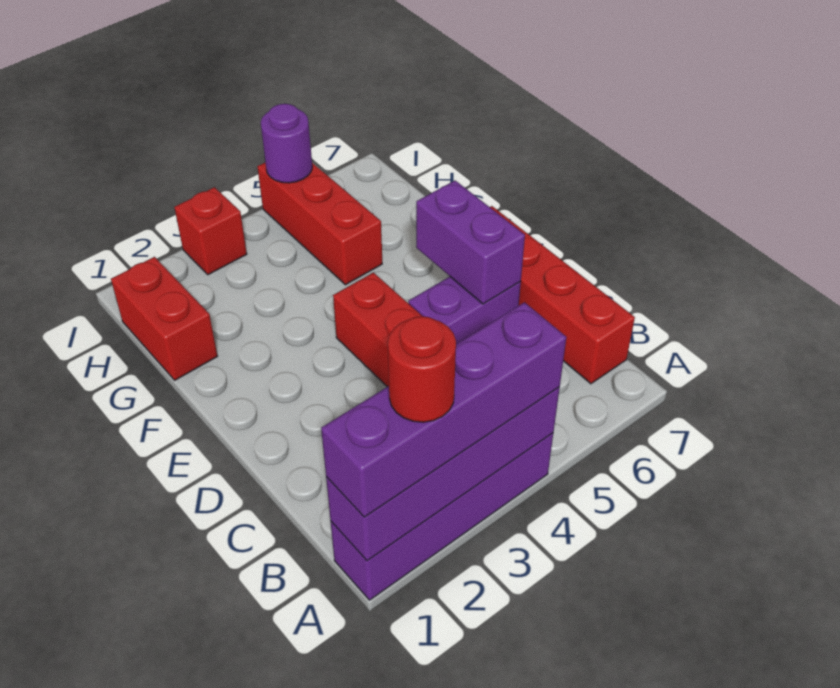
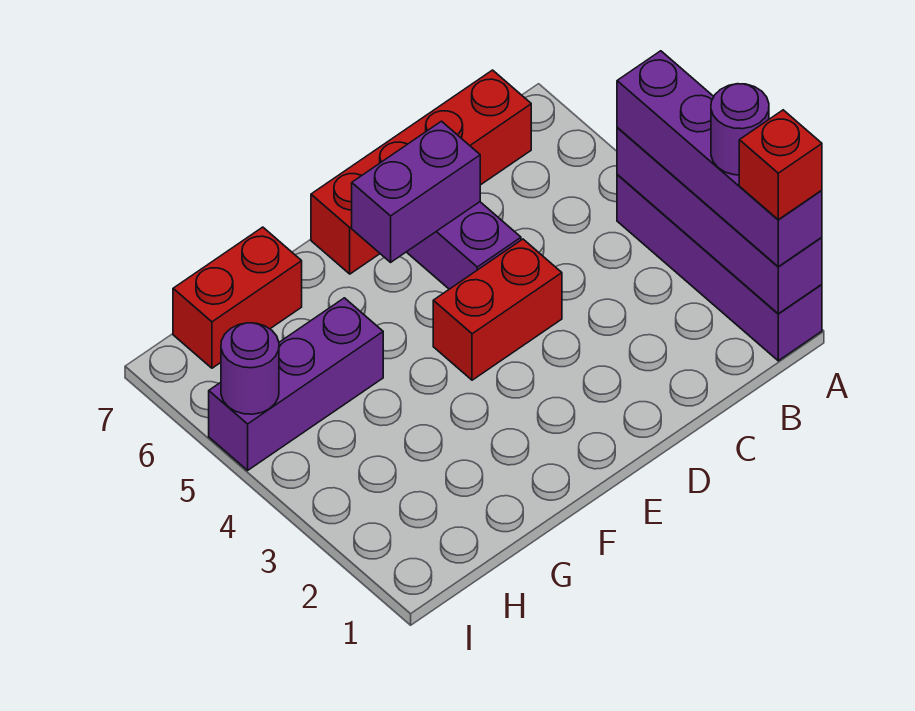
red round brick A2 level 4 -> purple round brick A2 level 4
red brick G1:H1 level 1 -> red brick G7:H7 level 1
red brick G5:I5 level 1 -> purple brick G5:I5 level 1
red brick I3 level 1 -> red brick A1 level 4

